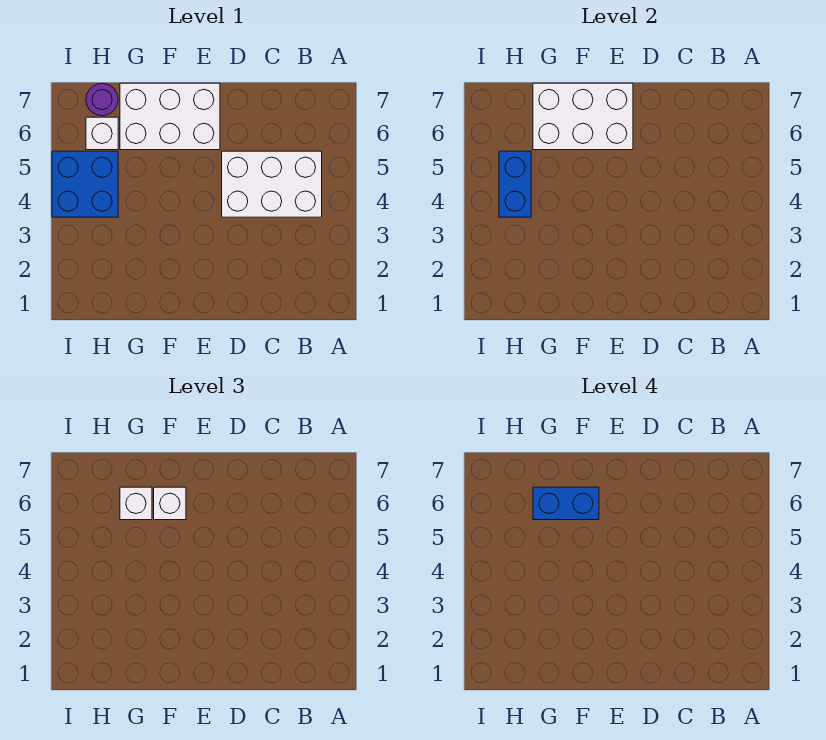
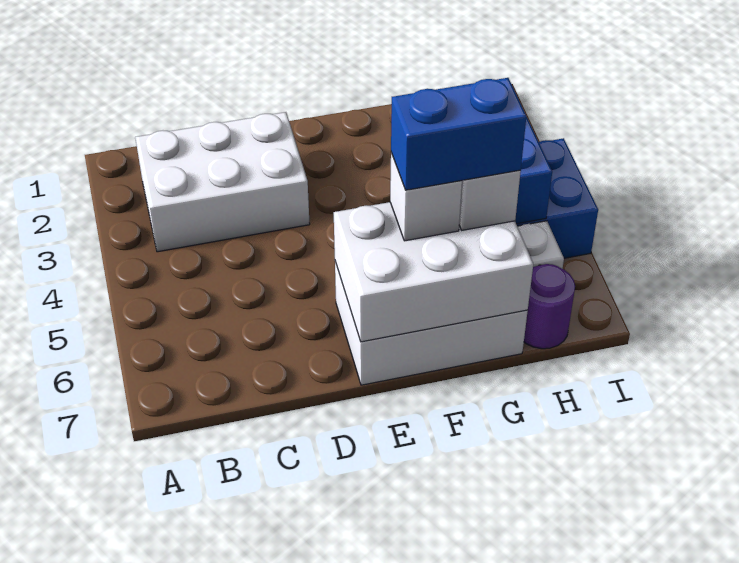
white brick B4:D5 level 1 -> white brick B2:D3 level 1

